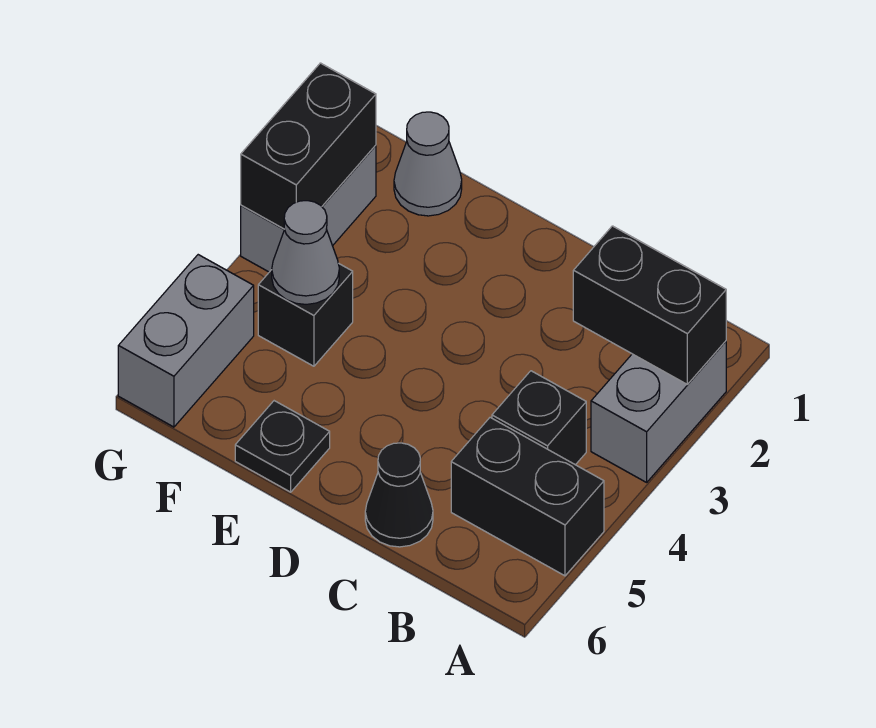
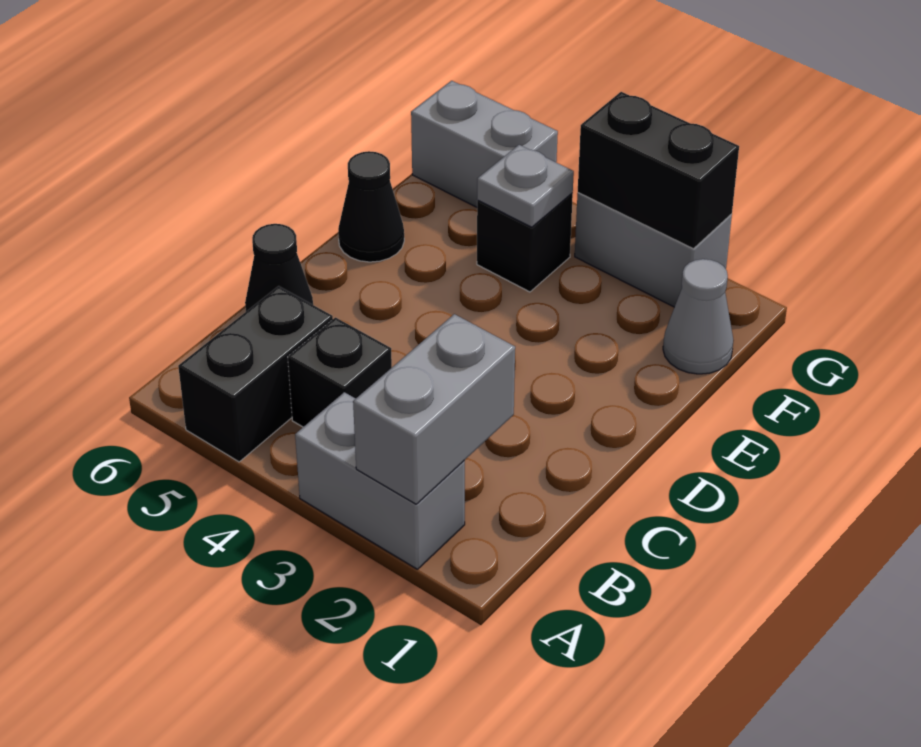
black brick A2:B2 level 2 -> grey brick A2:B2 level 2
black plate E6 level 1 -> black cone E6 level 1
grey cone F4 level 2 -> grey plate F4 level 2

